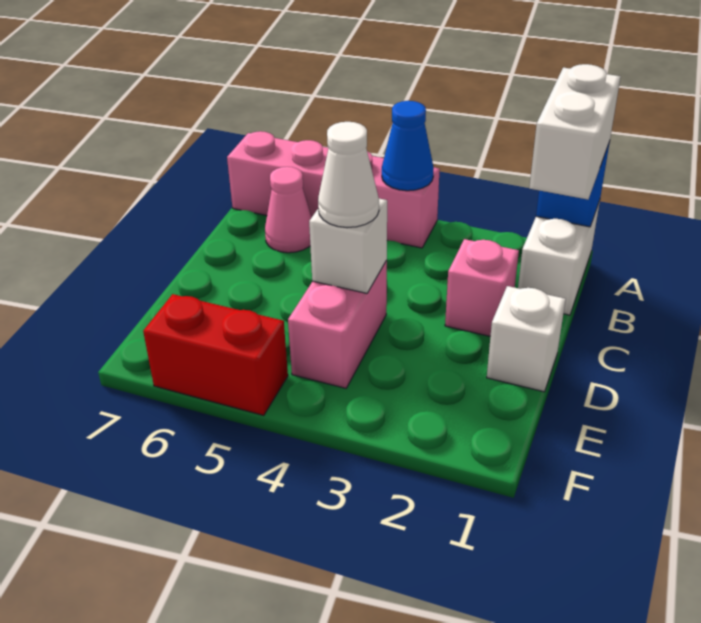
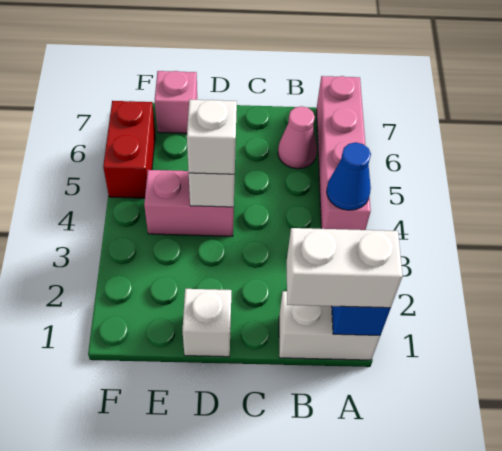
pink brick C2 level 1 -> pink brick E7 level 1
white cone D4 level 3 -> white brick D4 level 3

